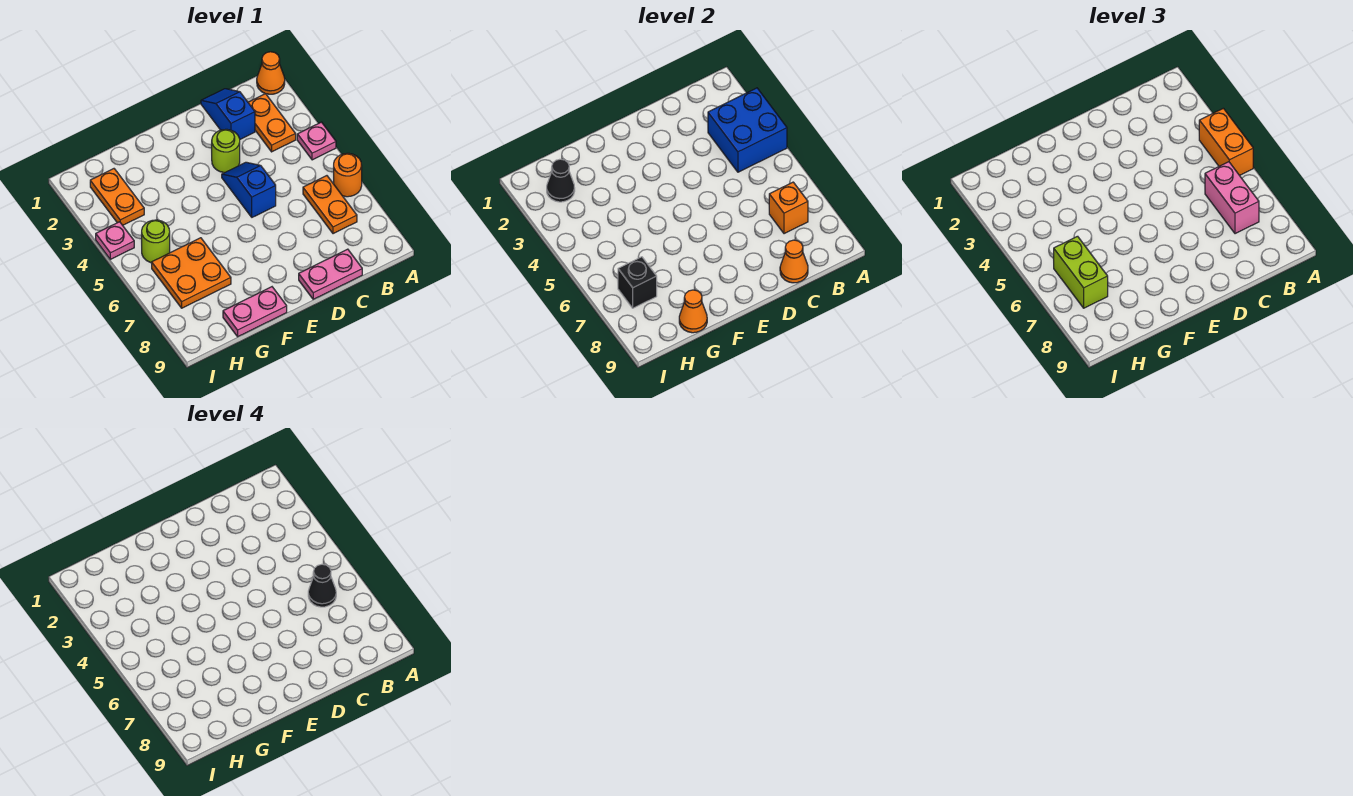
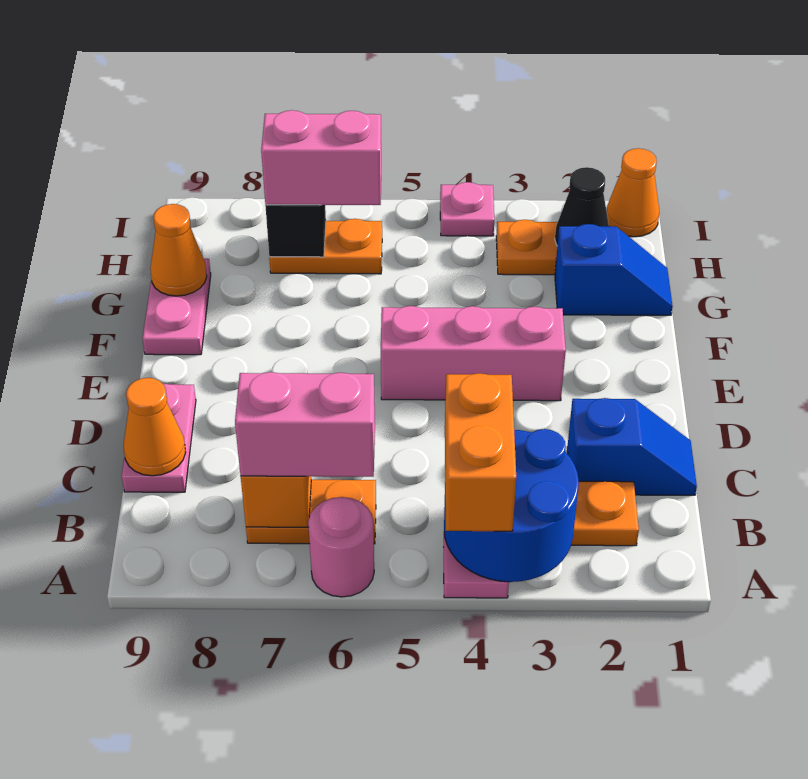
orange cone A1 level 1 -> orange cone I1 level 1
blue brick A3:B4 level 2 -> blue round brick A3:B4 level 2
orange brick A4:A5 level 3 -> orange brick A4:B4 level 3
orange round brick A6 level 1 -> pink round brick A6 level 1
black cone B6 level 4 -> none
lime round brick D3 level 1 -> none
blue slope D4:D5 level 1 top 5 -> blue slope G1:G2 level 1 top 2
none -> pink brick E3:E5 level 1
orange plate G6:H7 level 1 -> orange plate H6:H7 level 1
lime round brick H5 level 1 -> none
lime brick H6:H7 level 3 -> pink brick H6:H7 level 3

